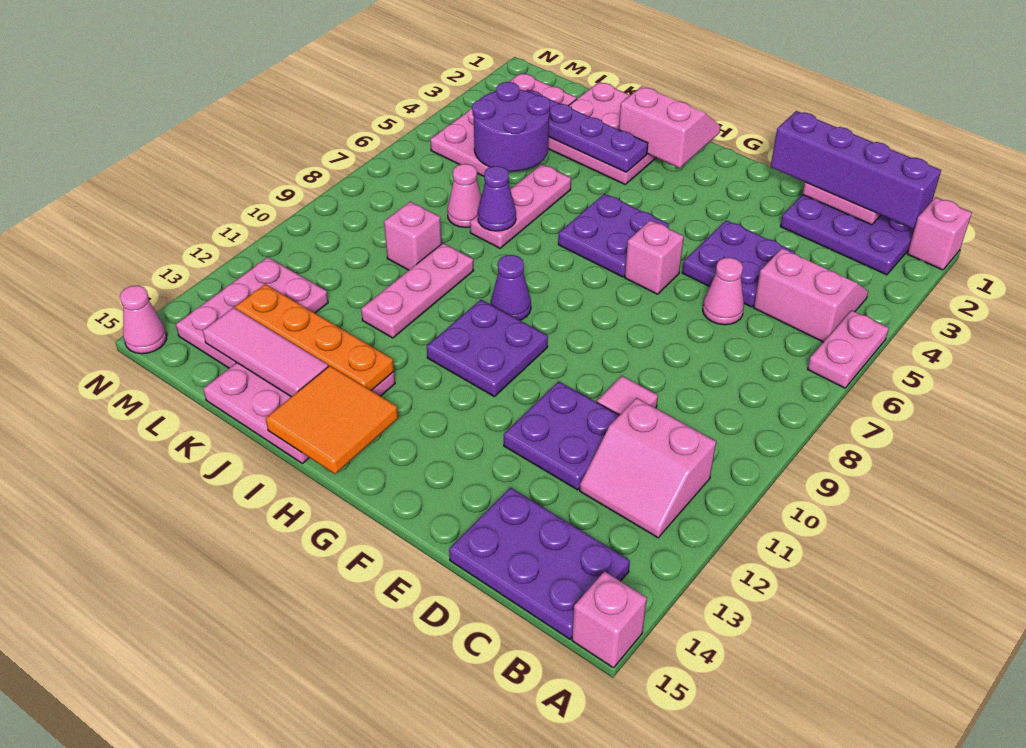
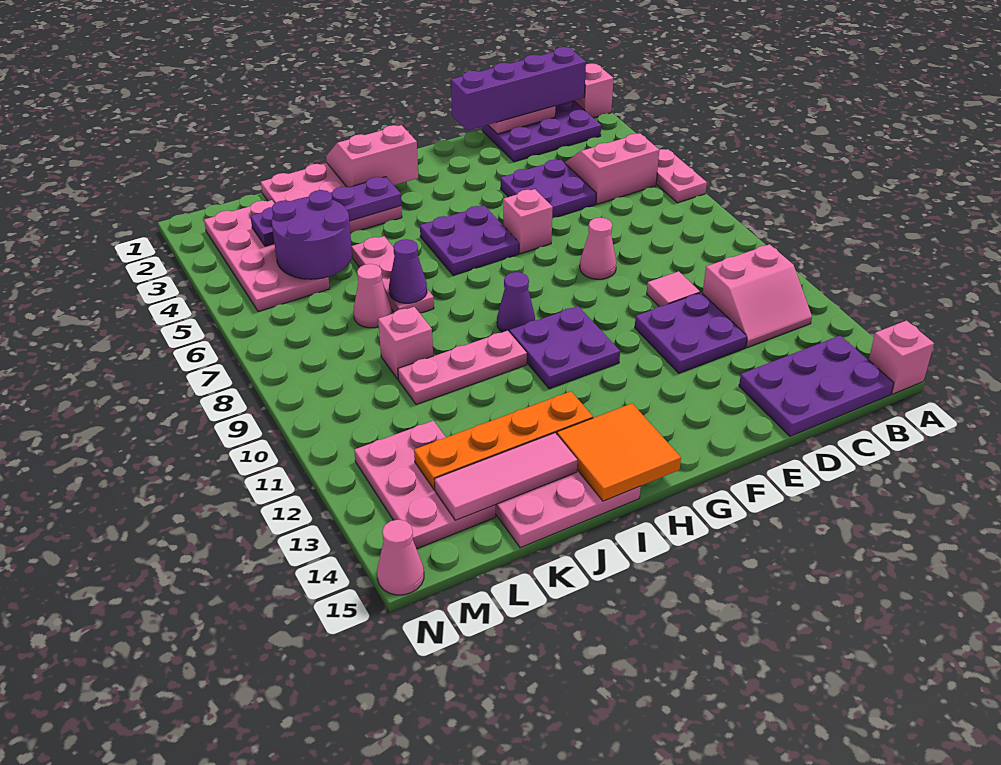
pink cone D6 level 1 -> pink cone E8 level 1
pink plate J9:J11 level 1 -> pink plate I10:K10 level 1

